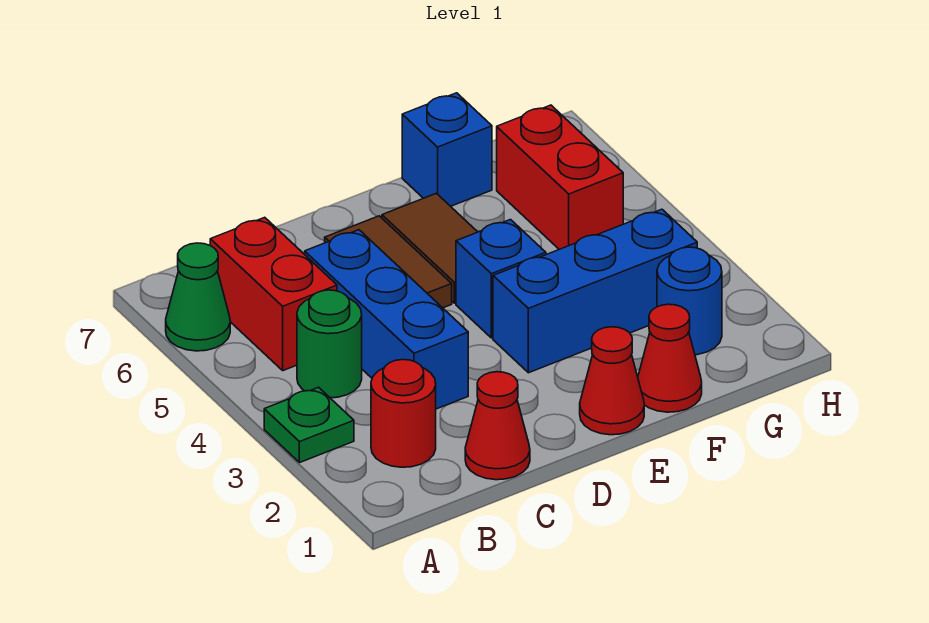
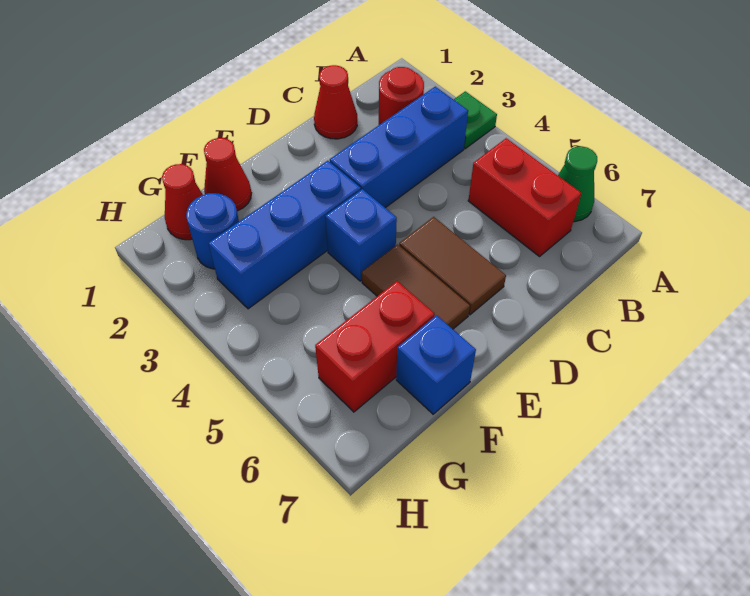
green round brick B4 level 1 -> none
blue brick C3:C5 level 1 -> blue brick B3:D3 level 1
red cone E1 level 1 -> red cone G1 level 1
red brick G5:G6 level 1 -> red brick F6:G6 level 1

